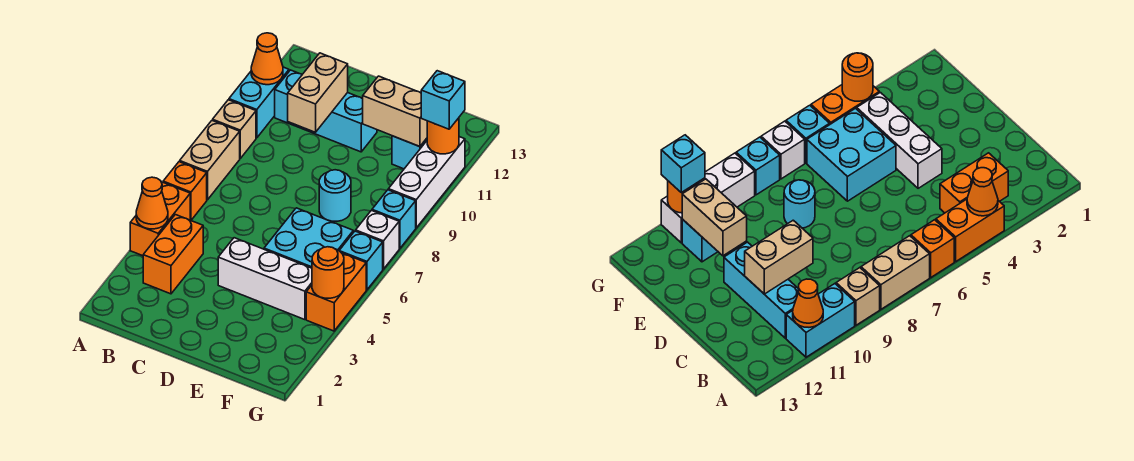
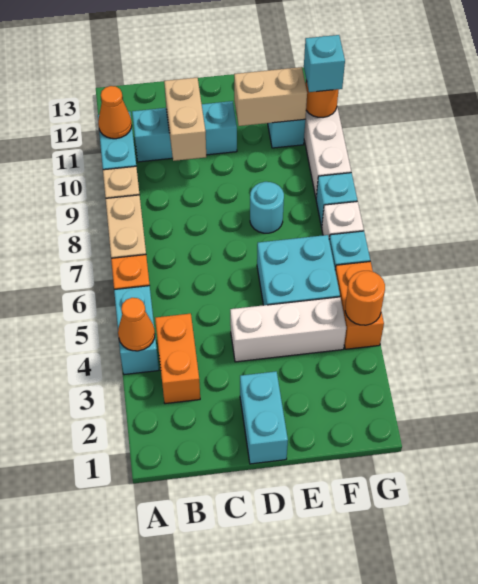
orange brick A4:A5 level 1 -> cyan brick A4:A5 level 1
none -> cyan brick D1:D2 level 1

